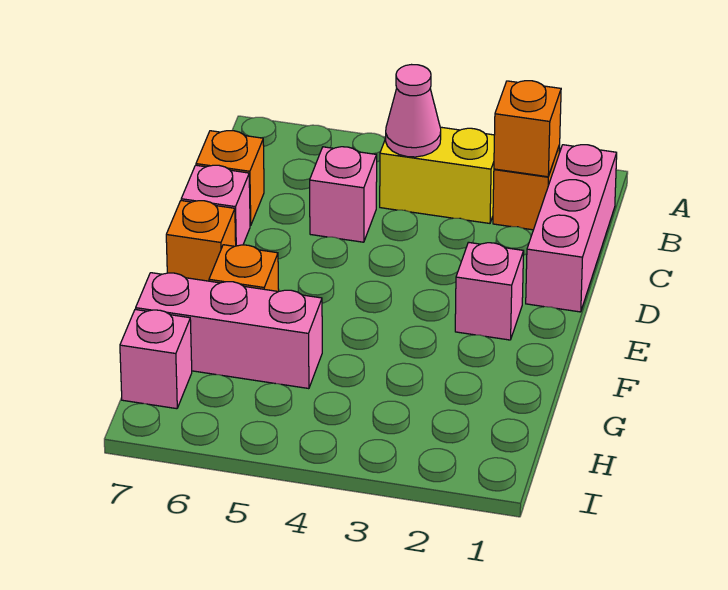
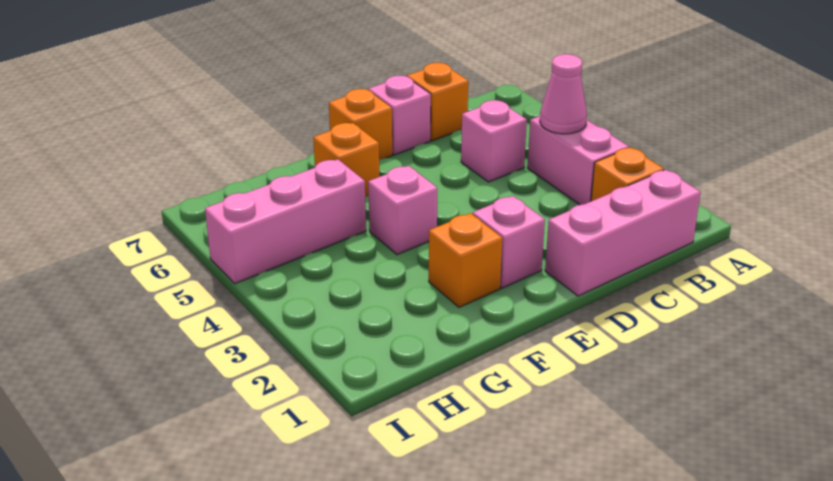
orange brick B2 level 2 -> orange brick F2 level 1
yellow brick B3:B4 level 1 -> pink brick B3:B4 level 1
pink brick G5:G7 level 1 -> pink brick G5:I5 level 1
pink brick H7 level 1 -> pink brick F4 level 1

